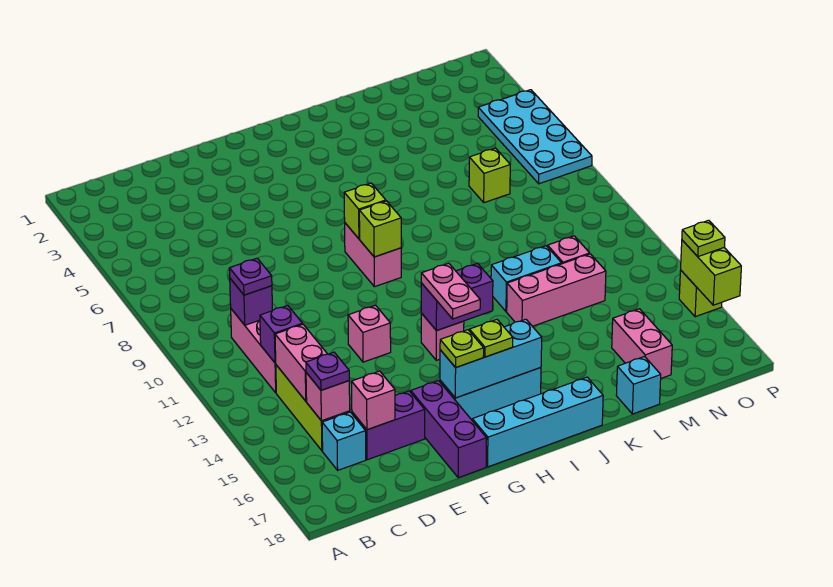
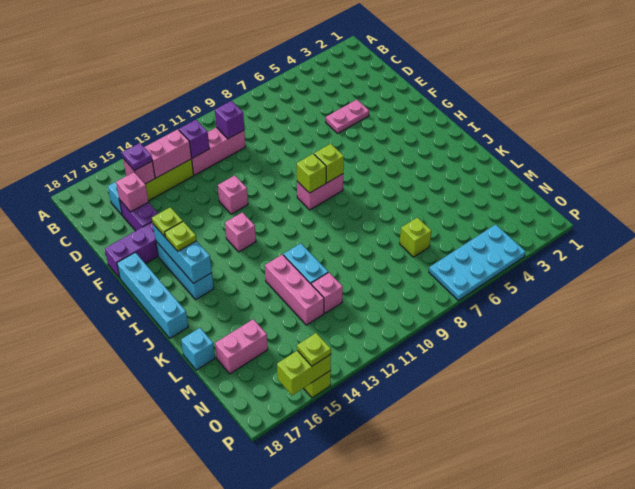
purple plate C10 level 3 -> none
purple brick H13:I13 level 2 -> none
pink plate H13:H14 level 3 -> pink plate E4:E5 level 1

